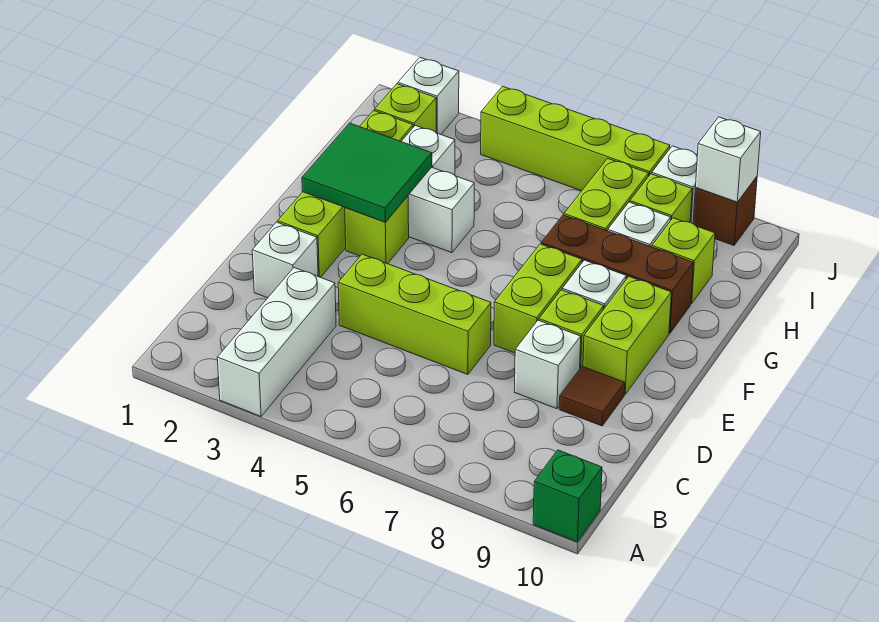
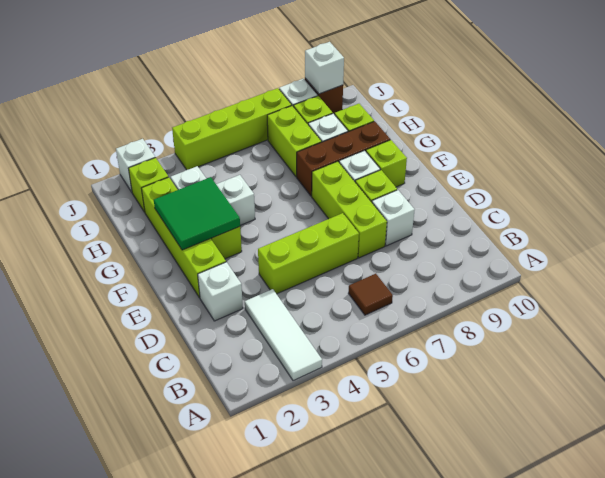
white brick A3:C3 level 1 -> white tile A3:C3 level 1
green brick A10 level 1 -> none
brown tile D9 level 1 -> brown tile B6 level 1
lime brick E7:F7 level 1 -> lime brick D7:F7 level 1
lime brick E9:F9 level 1 -> lime brick F9 level 1

